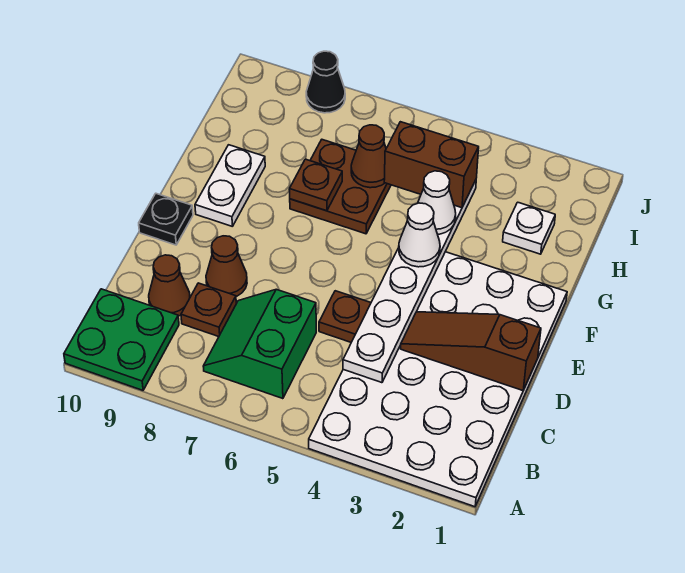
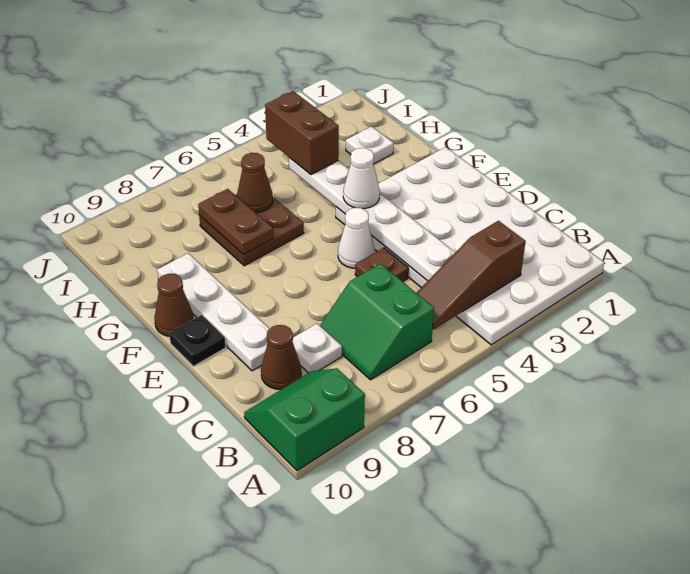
green plate A9:B10 level 1 -> green slope A9:B10 level 1 top A
brown plate C8 level 1 -> white plate C8 level 1
brown slope D1:D3 level 2 top 1 -> brown slope B3:B5 level 2 top 3
brown cone D8 level 1 -> brown cone F10 level 1
white plate F9:G9 level 1 -> white plate D9:G9 level 1
white cone G4 level 3 -> white cone E5 level 1
brown plate G7 level 2 -> brown plate G7:H7 level 2
brown brick H4:H5 level 3 -> brown brick H4:I4 level 3
black cone J8 level 1 -> none

